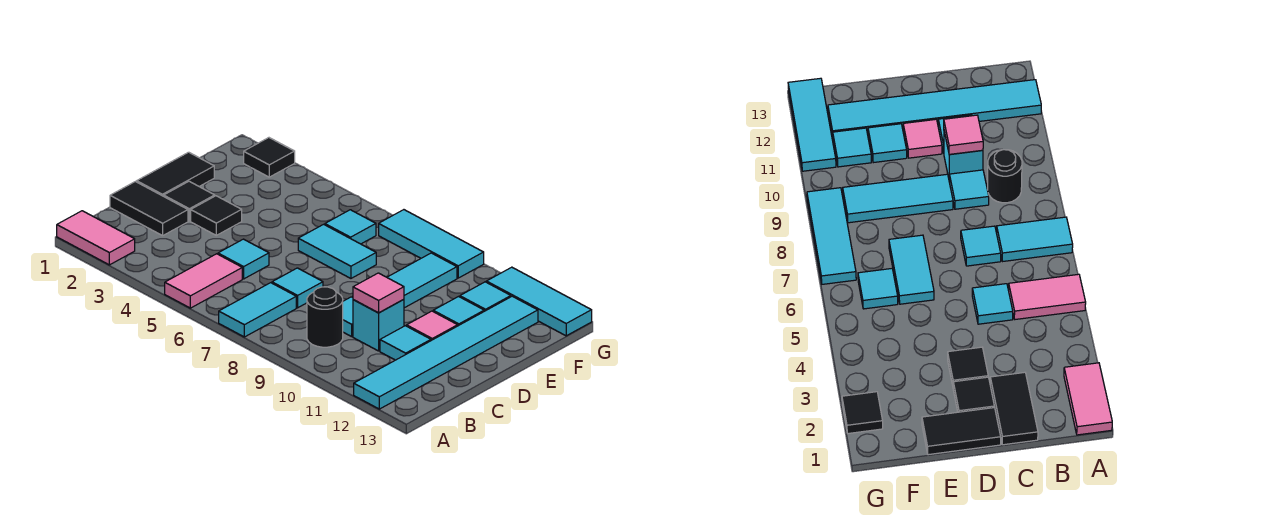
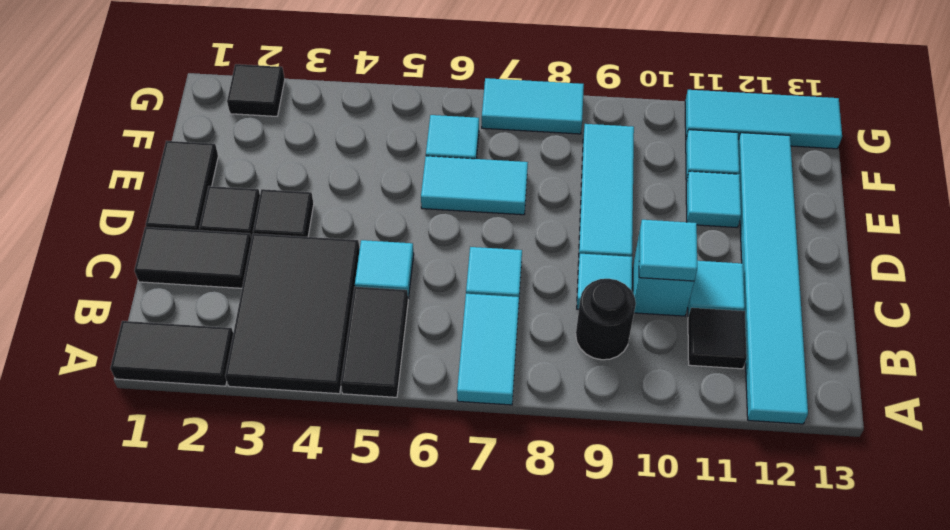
pink tile A1:A2 level 1 -> black tile A1:A2 level 1
none -> black tile A3:C4 level 1
pink tile A5:B5 level 1 -> black tile A5:B5 level 1
none -> black tile B11 level 1
pink tile C10 level 2 -> cyan tile C10 level 2
pink tile D11 level 1 -> none
cyan tile G7:G9 level 1 -> cyan tile G7:G8 level 1

